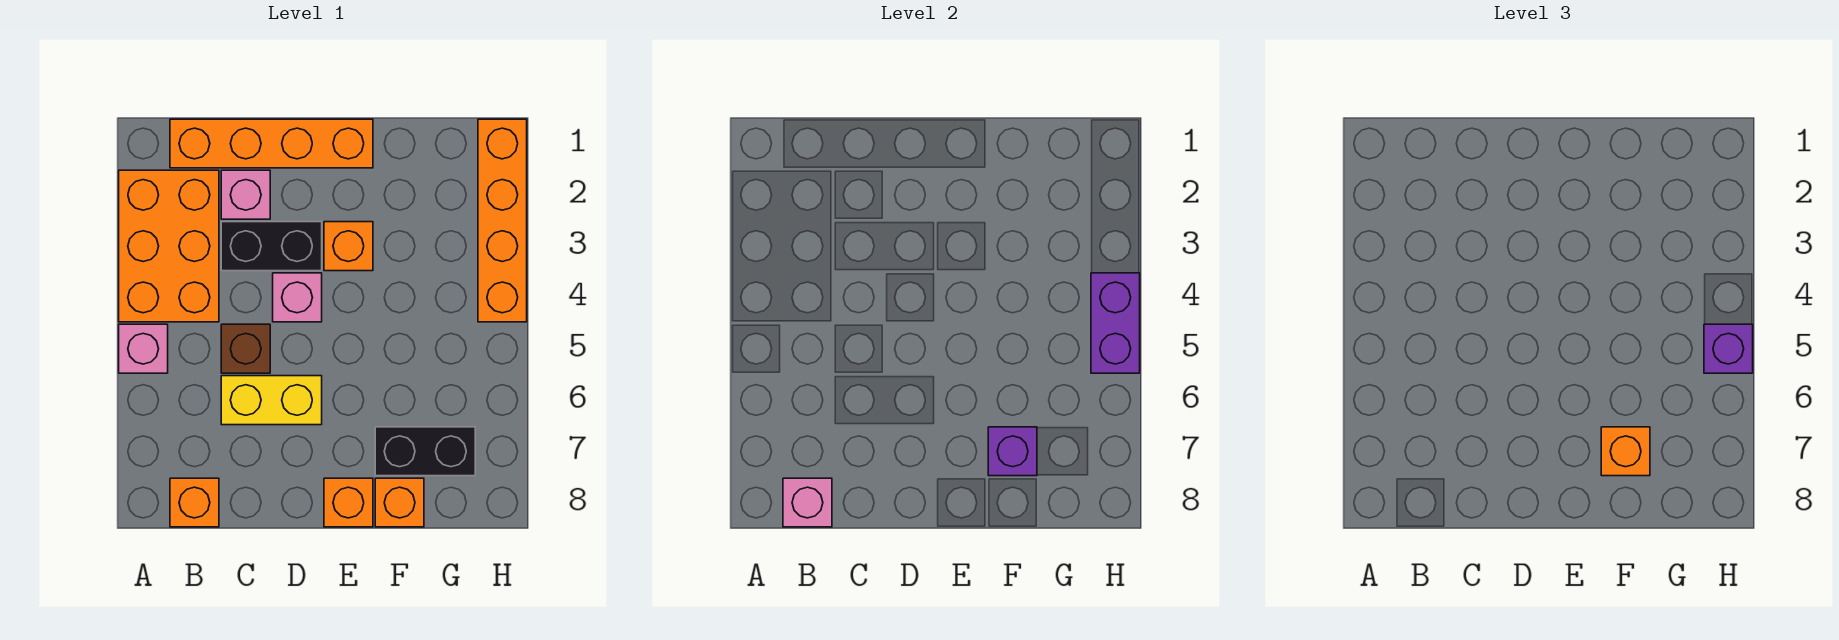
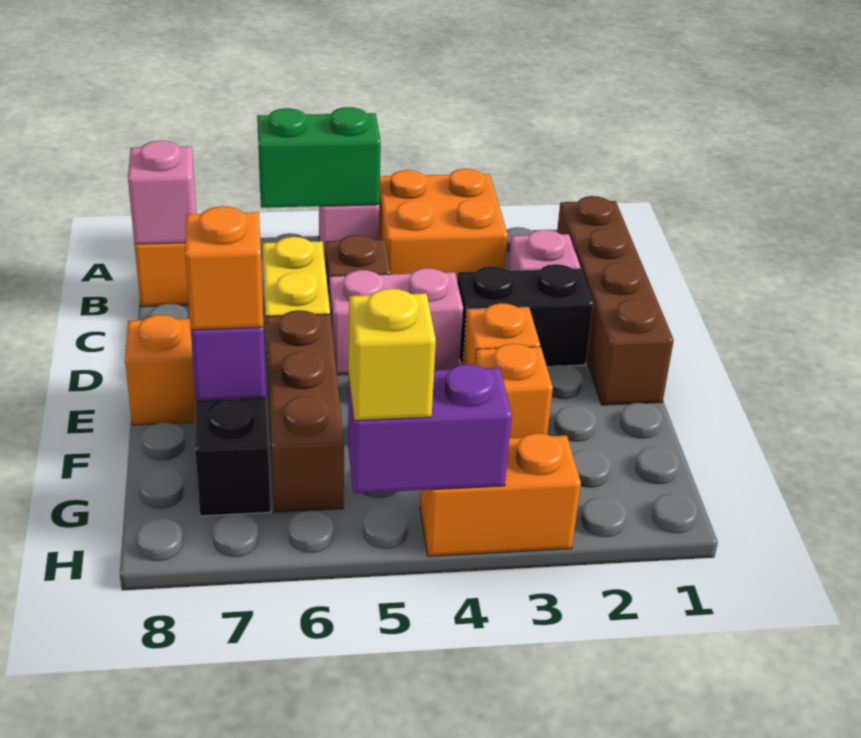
orange brick A2:B4 level 1 -> orange brick A3:B4 level 1
none -> green brick A5:A6 level 2
orange brick B1:E1 level 1 -> brown brick B1:E1 level 1
black brick C3:D3 level 1 -> black brick D2:D3 level 1
pink brick D4 level 1 -> pink brick D4:D5 level 1
none -> brown brick E6:G6 level 1
orange brick F8 level 1 -> orange brick F3 level 1
orange brick H1:H4 level 1 -> orange brick H3:H4 level 1
purple brick H5 level 3 -> yellow brick H5 level 3

